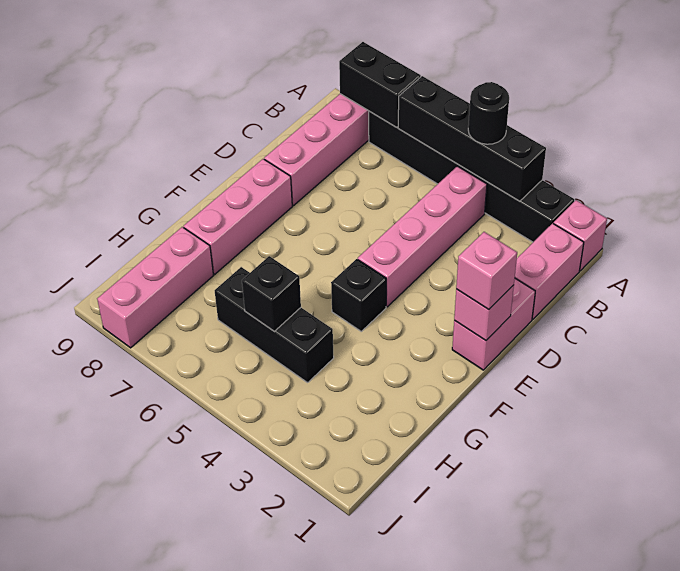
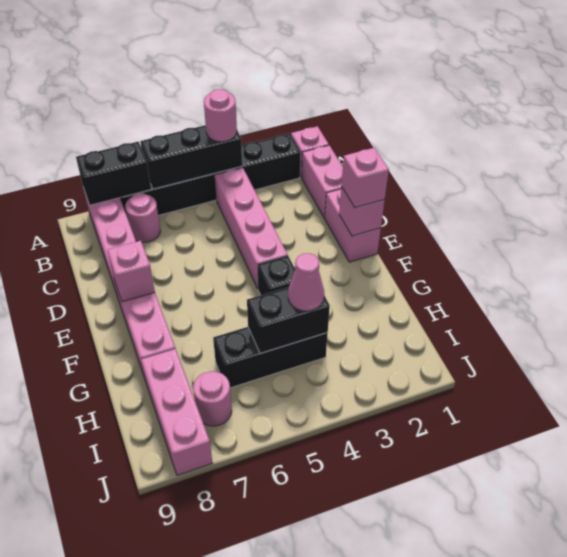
black brick A3:A6 level 2 -> black brick A4:A6 level 2
black round brick A4 level 3 -> pink round brick A4 level 3
none -> pink round brick B7 level 1
none -> pink brick E8 level 2
none -> pink cone H4 level 3
black brick H5 level 2 -> black brick H4:H5 level 2
none -> pink round brick I7 level 1

